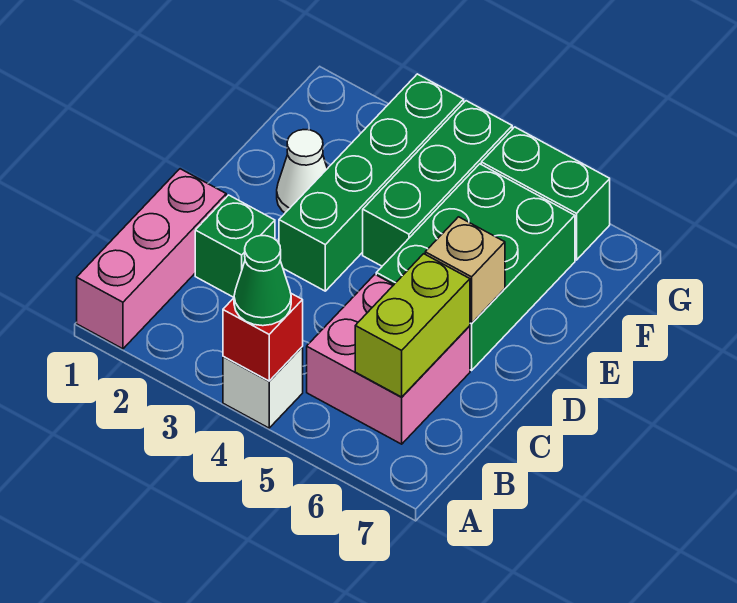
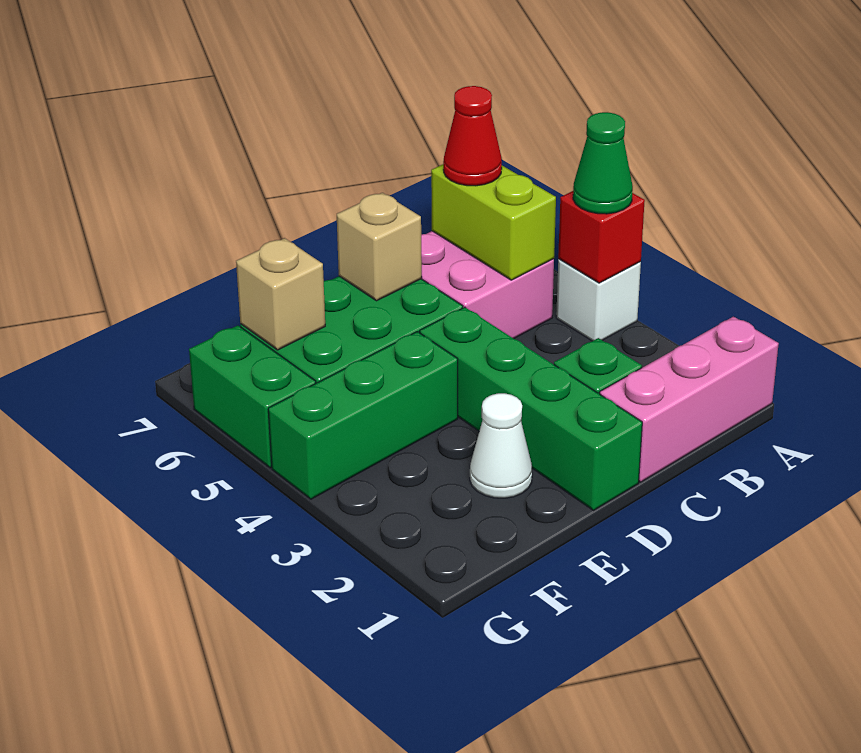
lime brick B6:C6 level 2 -> lime brick B5:B6 level 2
none -> red cone B6 level 3
green brick D3:G3 level 1 -> green brick D1:D4 level 1
none -> tan brick F6 level 2

